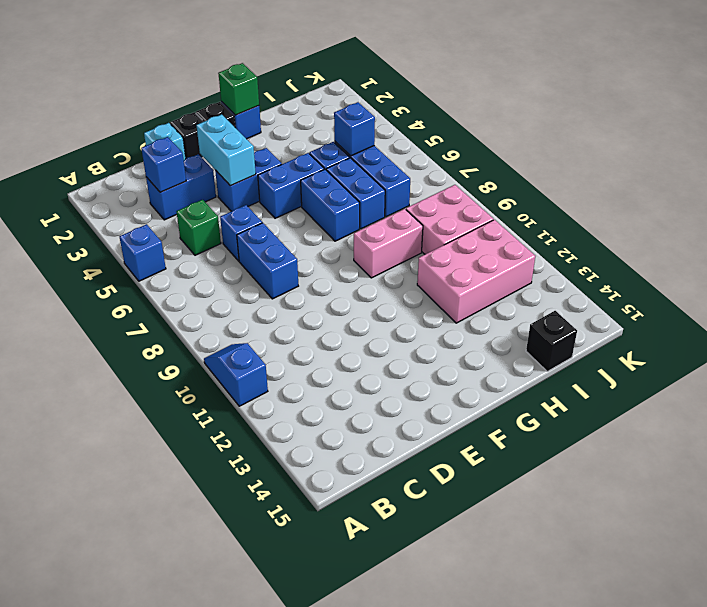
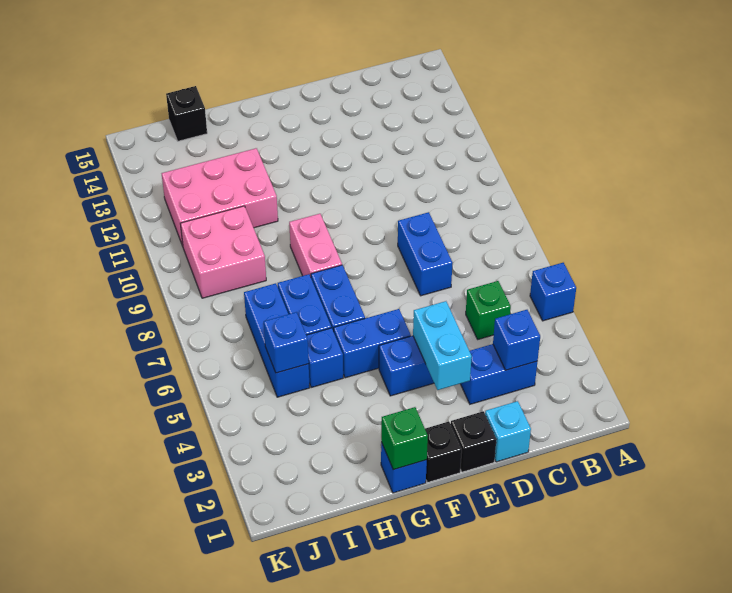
blue slope A10:A11 level 1 top 11 -> none
blue brick D6 level 1 -> none
pink brick G9:H9 level 1 -> pink brick G8:G9 level 1

